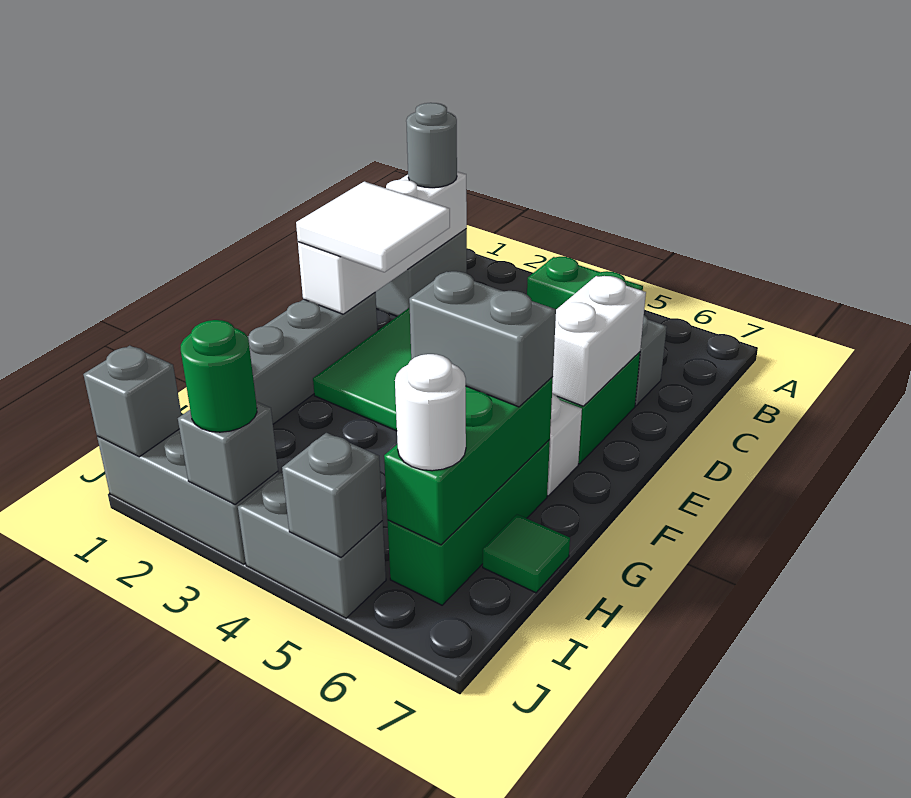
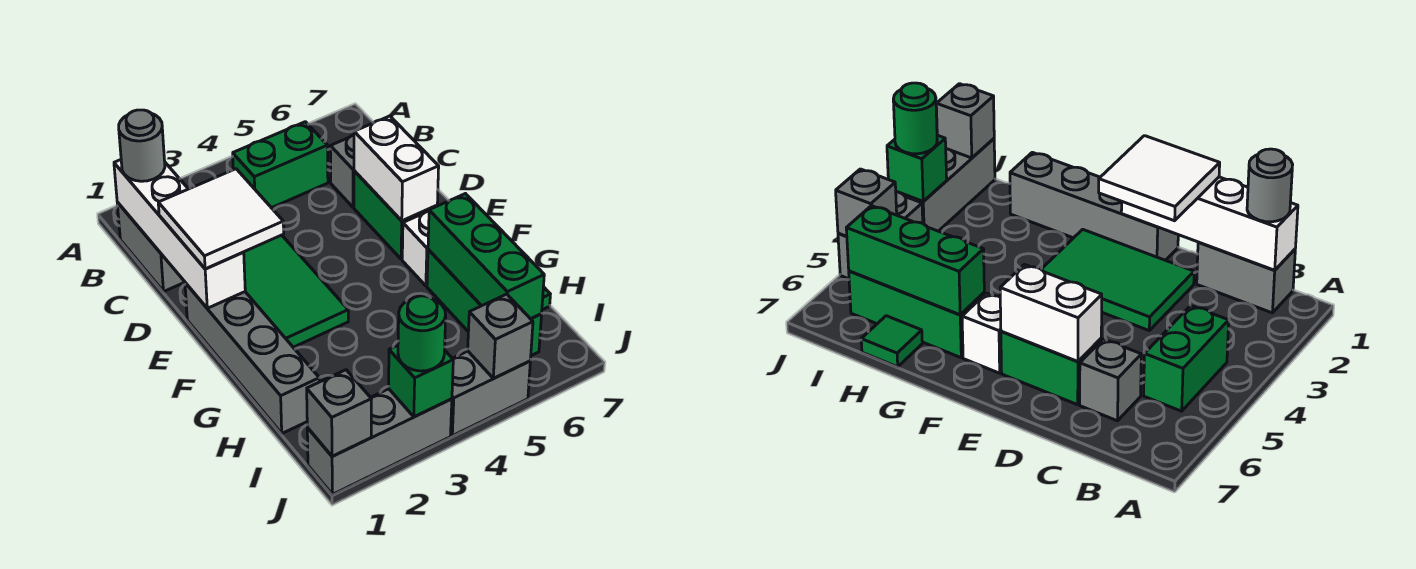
grey brick G5:G6 level 3 -> none
white round brick I6 level 3 -> none
grey brick J3 level 2 -> green brick J3 level 2

